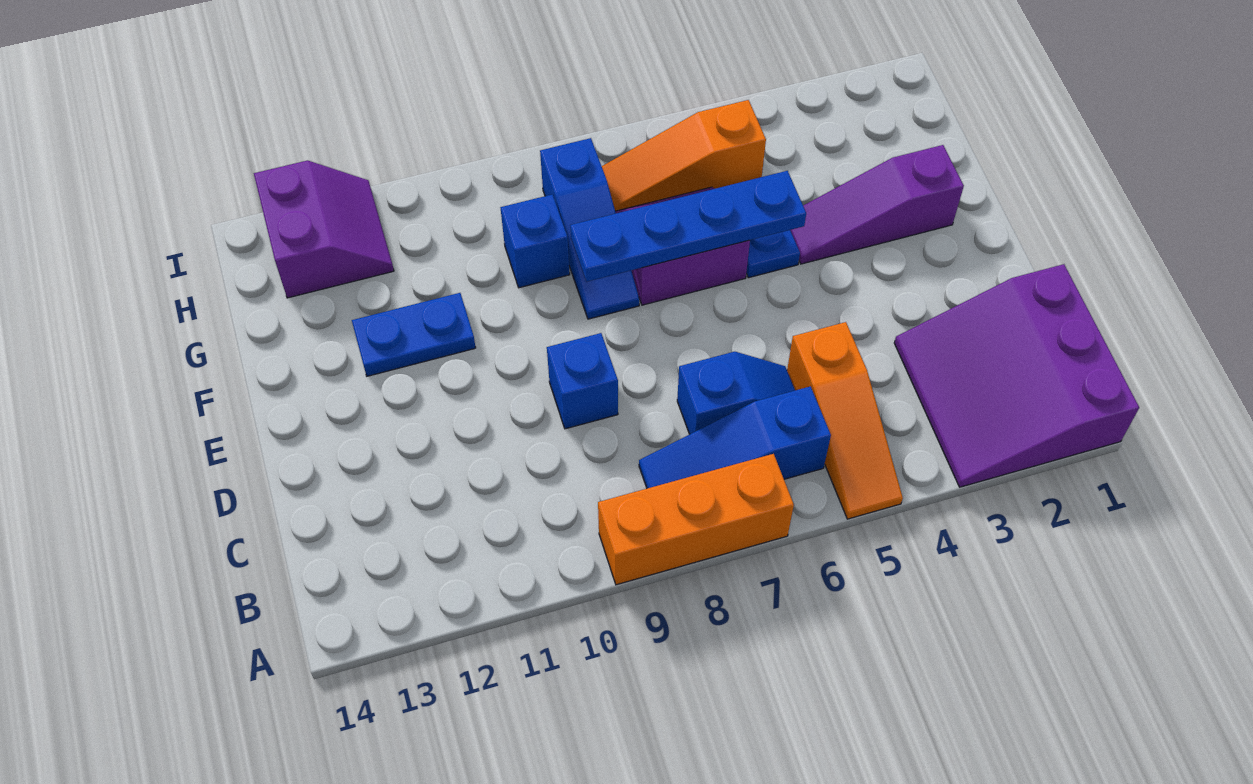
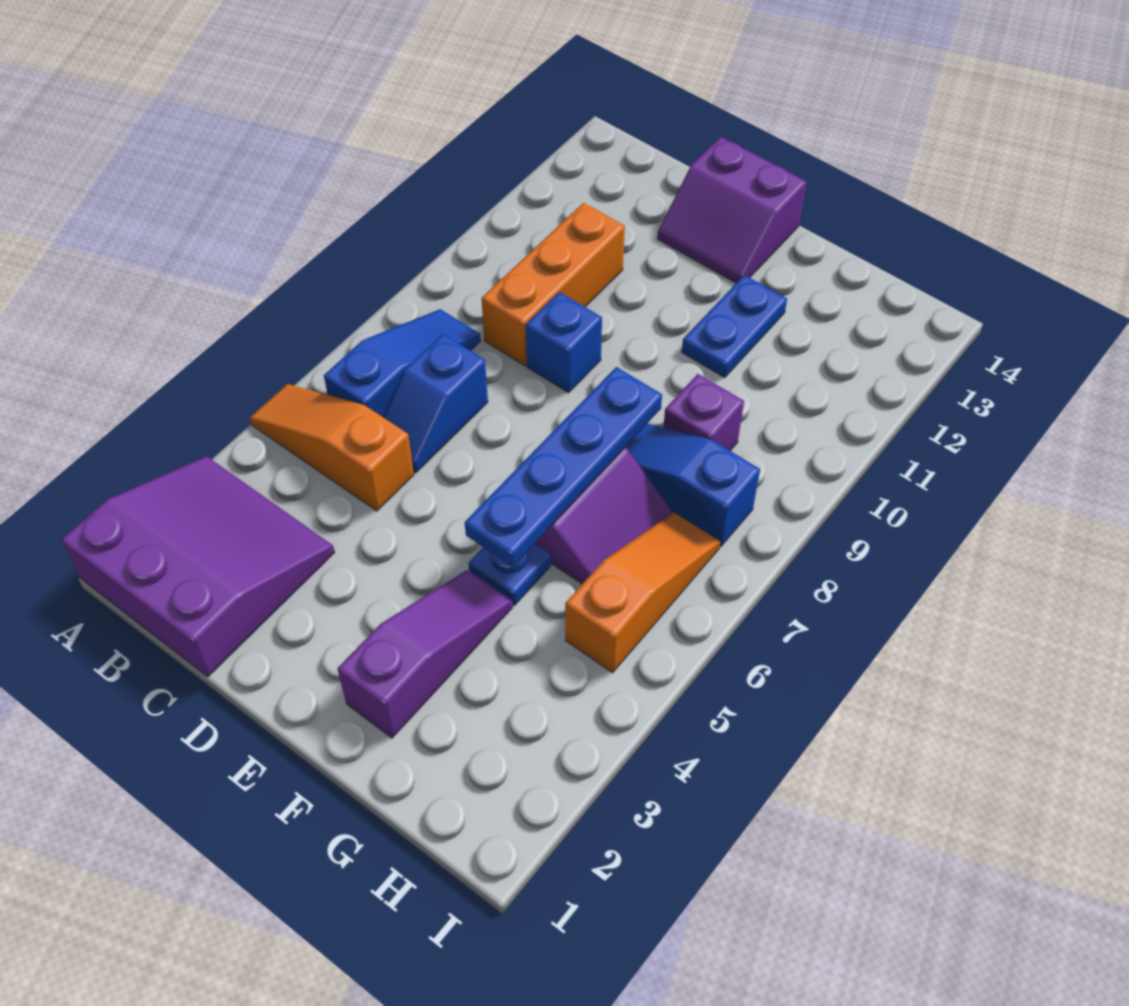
orange brick A7:A9 level 1 -> orange brick C9:C11 level 1
blue brick G9 level 1 -> purple brick G9 level 1
purple slope H12:I13 level 1 top 13 -> purple slope D13:E14 level 1 top 14

